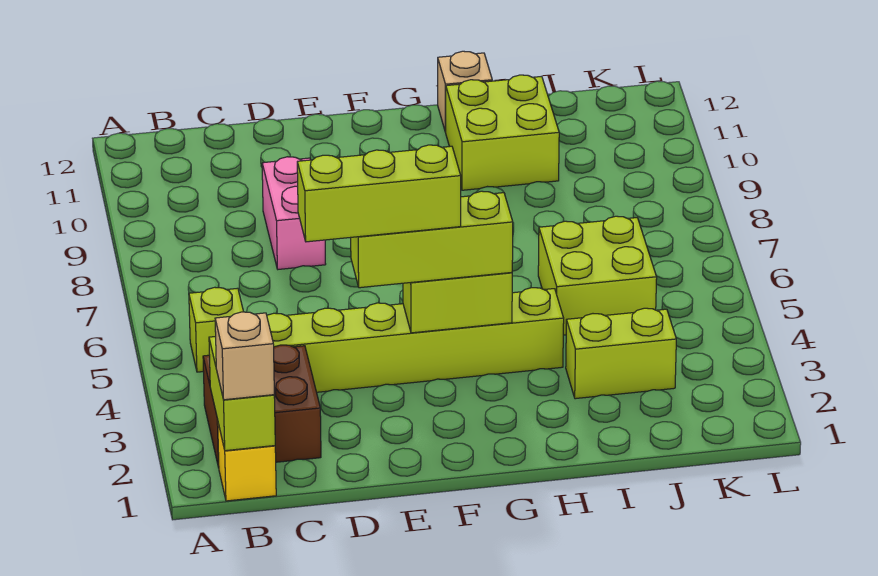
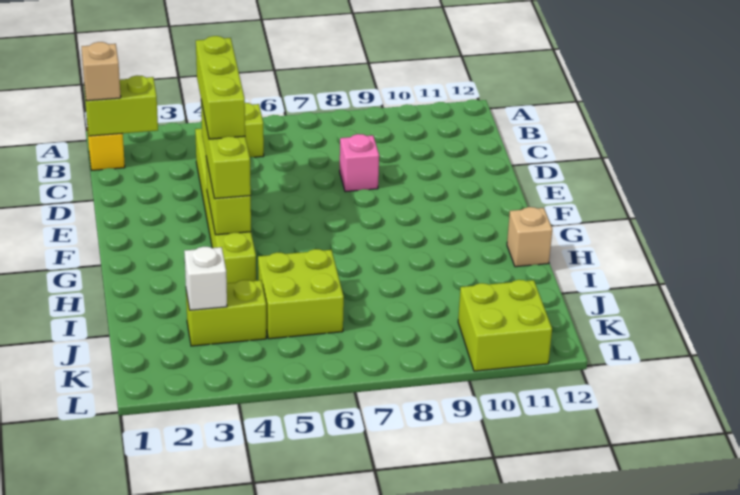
brown brick B2:C3 level 1 -> none
pink brick D8:D9 level 1 -> pink brick D8 level 1
lime brick H10:I11 level 1 -> lime brick K10:L11 level 1
lime brick I3:J3 level 1 -> lime brick J3:J4 level 1
none -> white brick J3 level 2

